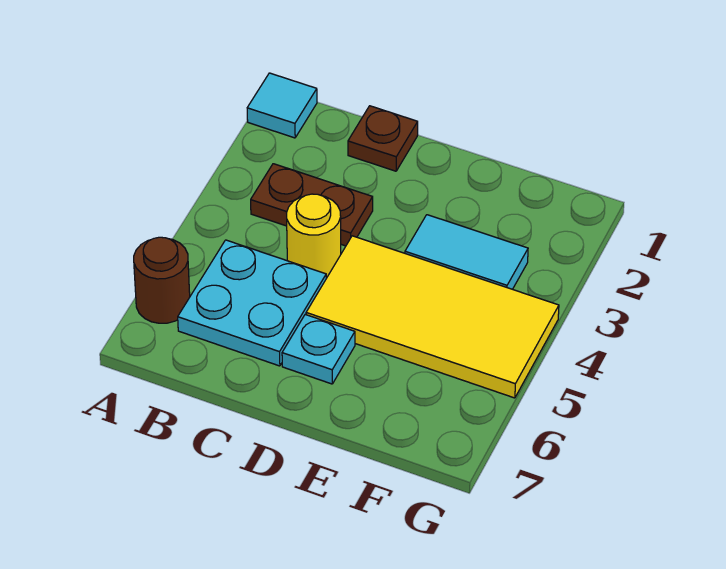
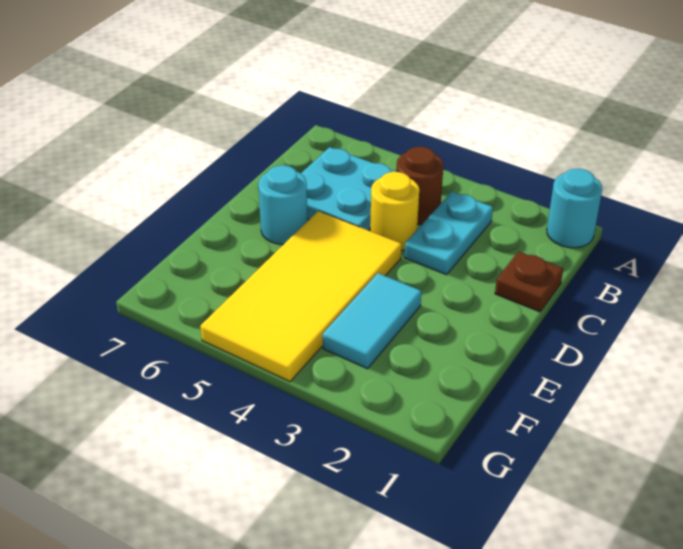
cyan tile A1 level 1 -> cyan round brick A1 level 1
brown round brick A6 level 1 -> brown round brick B4 level 1
brown plate B3:C3 level 1 -> cyan plate B3:C3 level 1
cyan plate D6 level 1 -> cyan round brick D6 level 1

